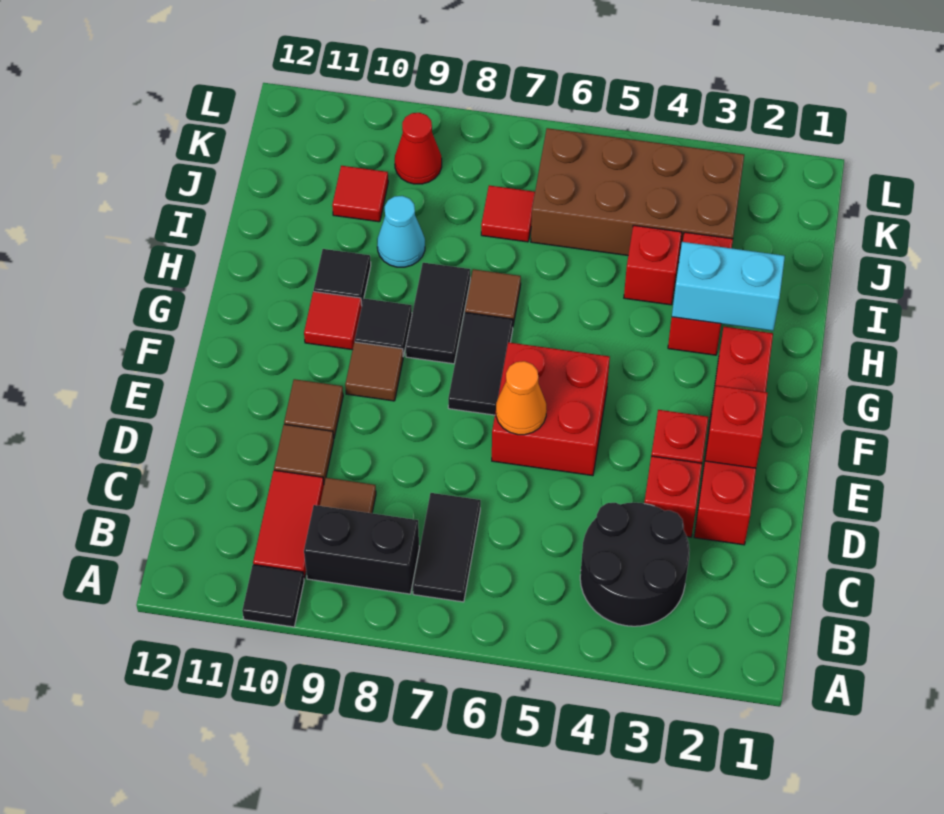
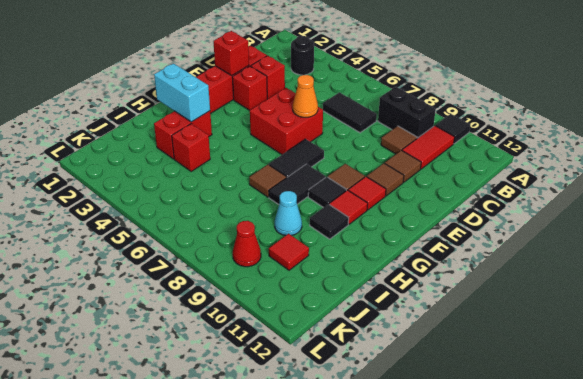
black round brick B3:C4 level 1 -> black round brick B3 level 1
black tile B7:C7 level 1 -> black tile C6:C7 level 1
brown brick J3:K6 level 1 -> none
red tile J7 level 1 -> red tile F10 level 1

